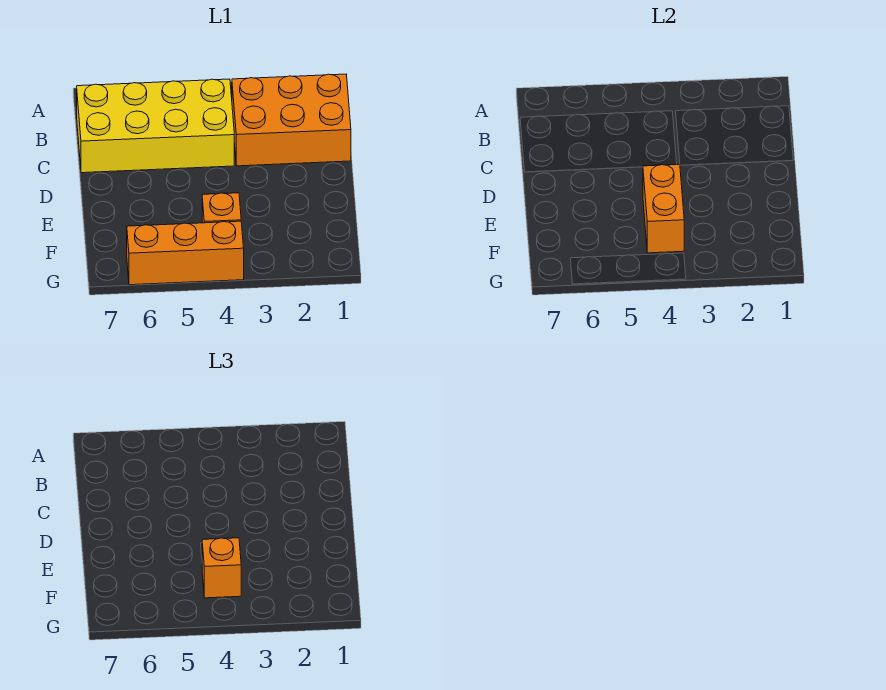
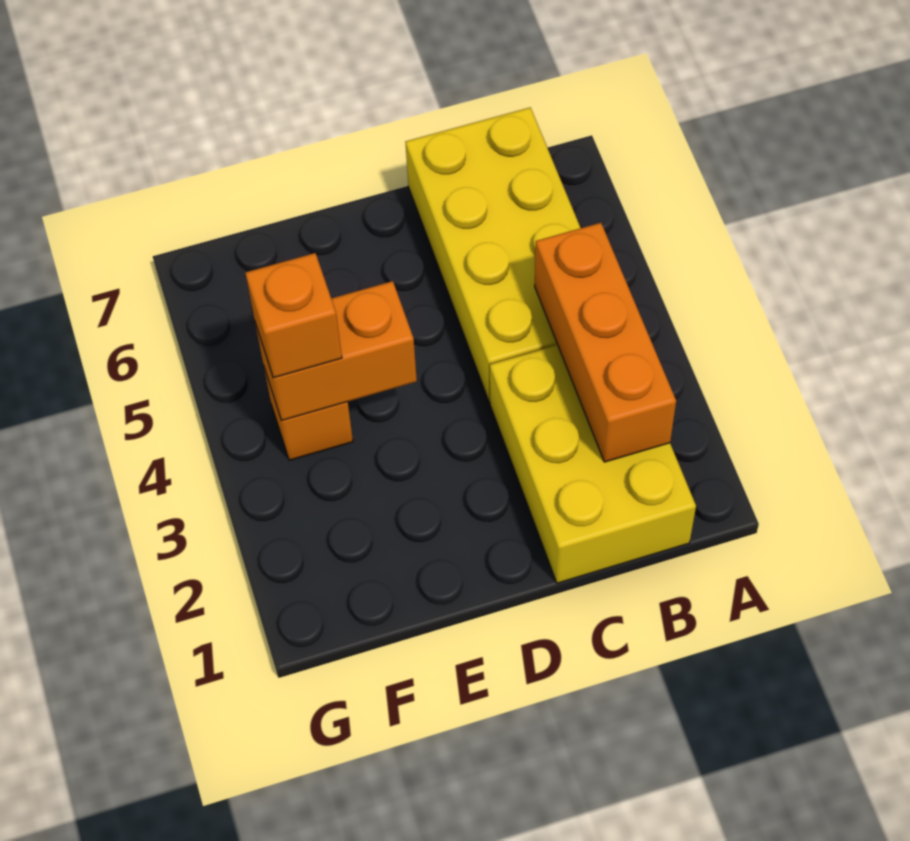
orange brick B1:C3 level 1 -> yellow brick B1:C3 level 1
orange brick G4:G6 level 1 -> orange brick B2:B4 level 2

